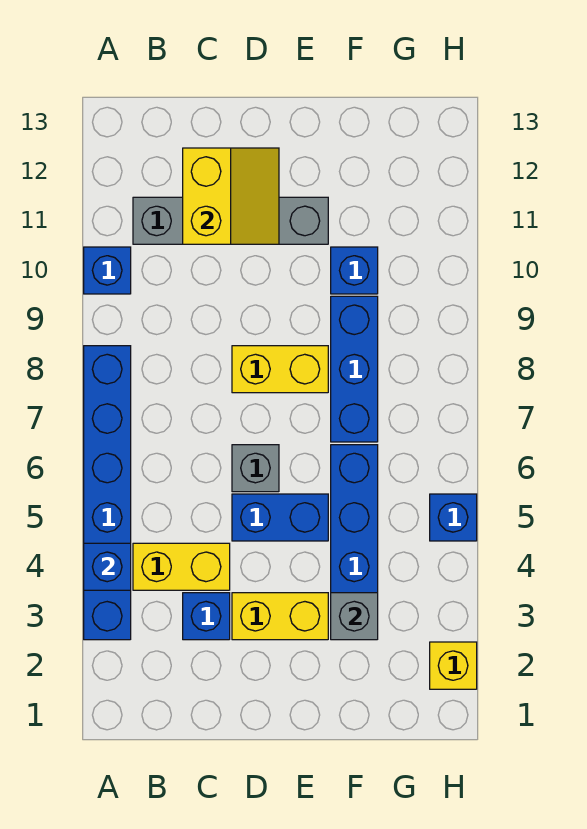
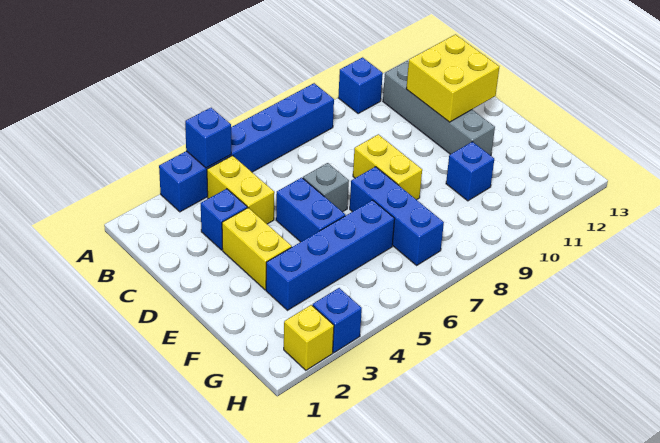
yellow slope C11:D12 level 2 top C -> yellow brick C11:D12 level 2
grey brick F3 level 2 -> none
blue brick F7:F9 level 1 -> blue brick E7:G7 level 1
blue brick H5 level 1 -> blue brick H3 level 1

